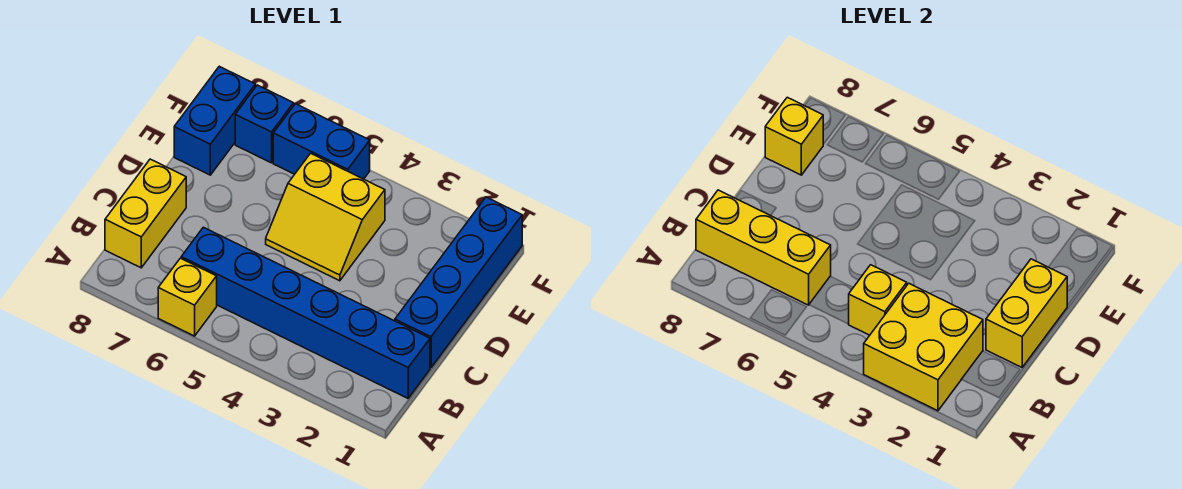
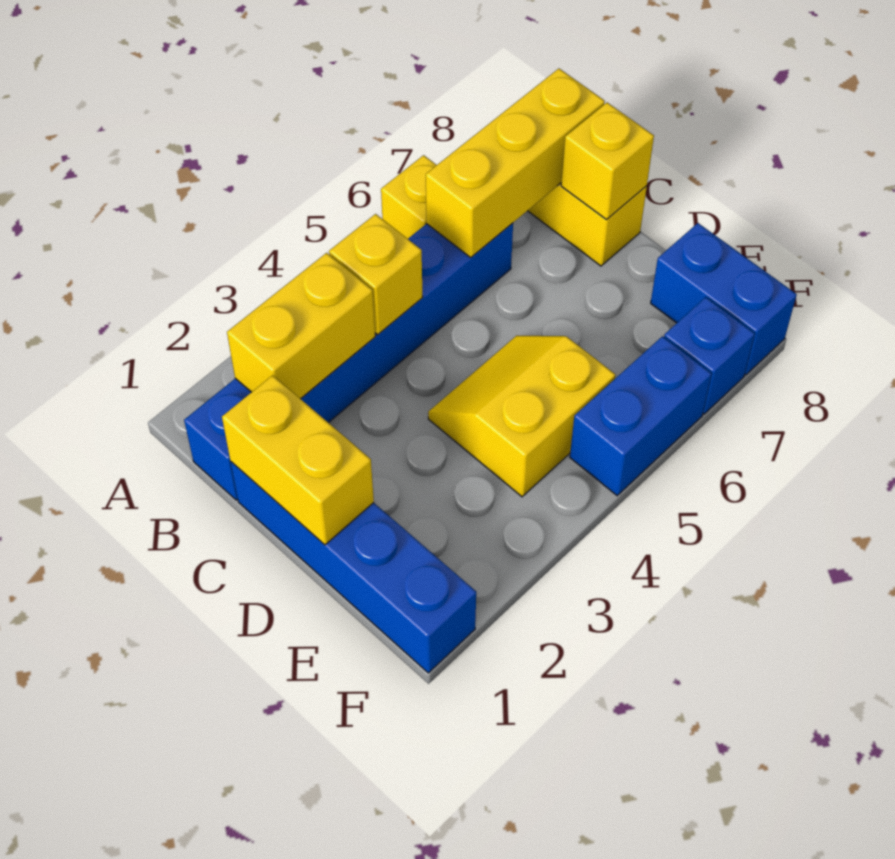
yellow brick A2:B3 level 2 -> yellow brick B2:B3 level 2
yellow brick E8 level 2 -> yellow brick C8 level 2

